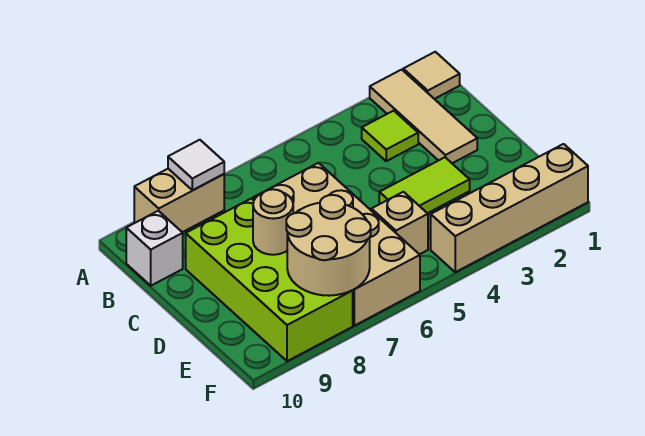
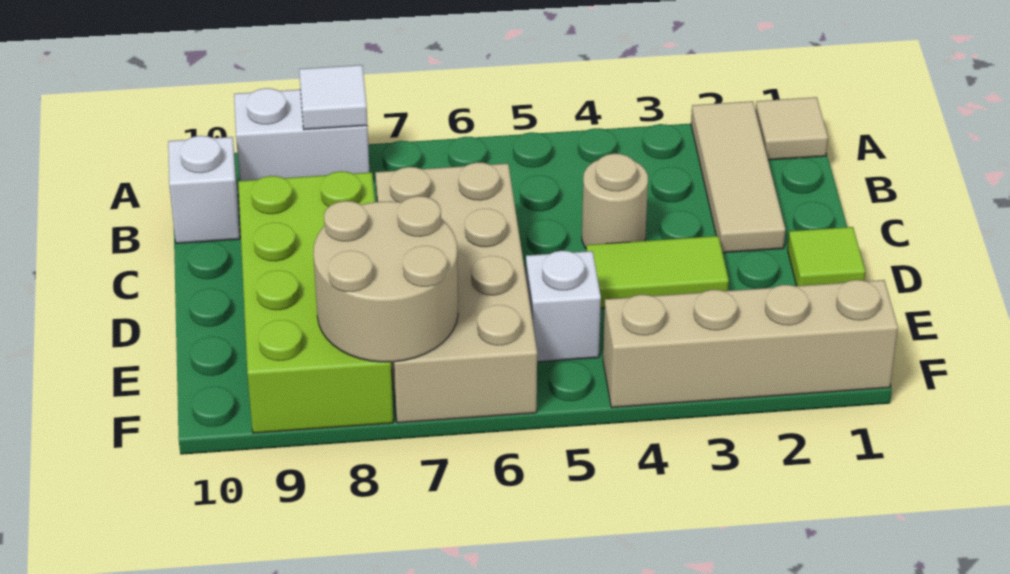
tan brick A8:A9 level 1 -> white brick A8:A9 level 1
lime tile B3 level 1 -> lime tile D1 level 1
tan round brick D8 level 2 -> tan round brick C4 level 1
tan brick E5 level 1 -> white brick E5 level 1

